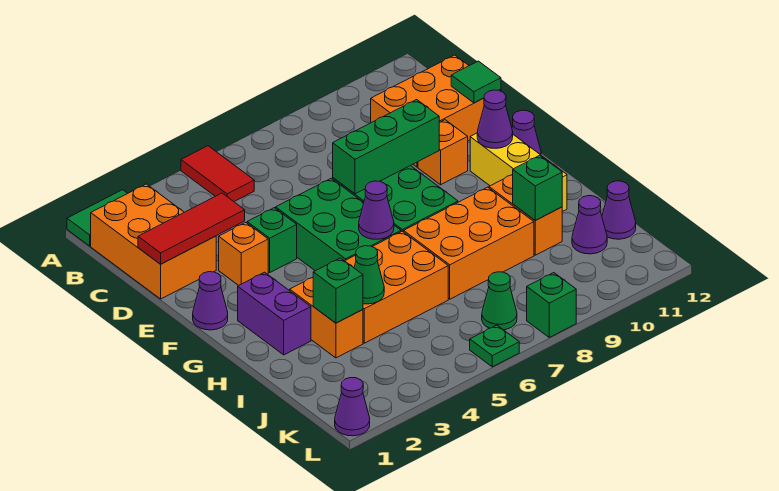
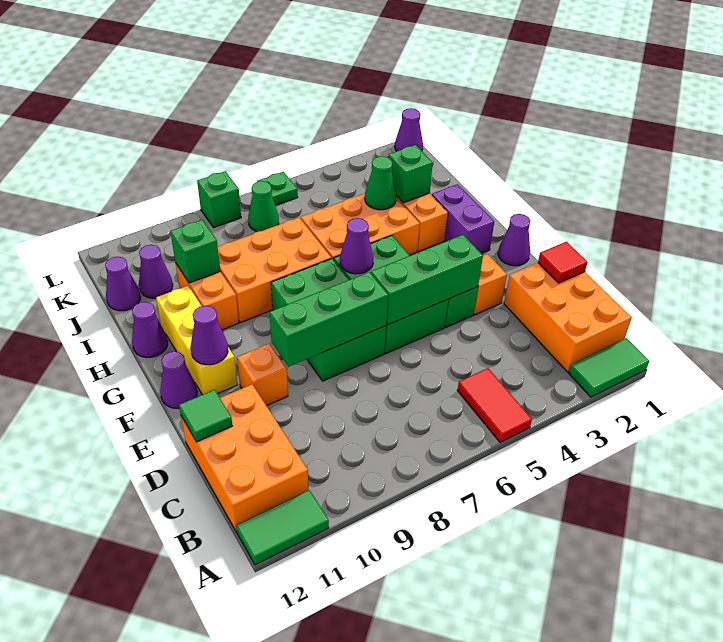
none -> green tile A11:A12 level 1
orange brick C10:D12 level 1 -> orange brick B11:D12 level 1
red tile D1:D3 level 2 -> red tile D1 level 2
none -> green brick E4:E6 level 2
none -> purple cone H12 level 1

